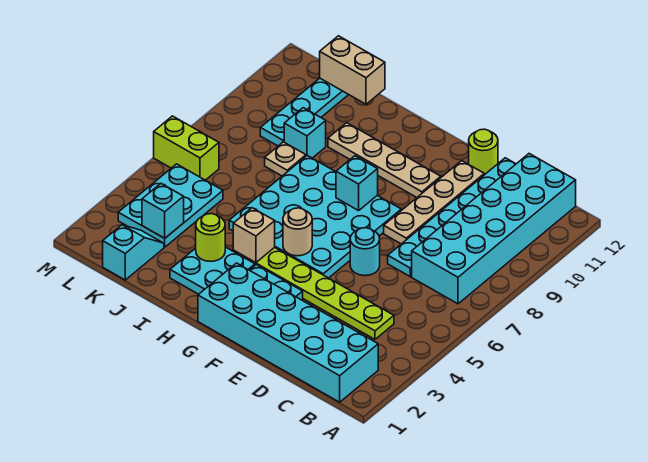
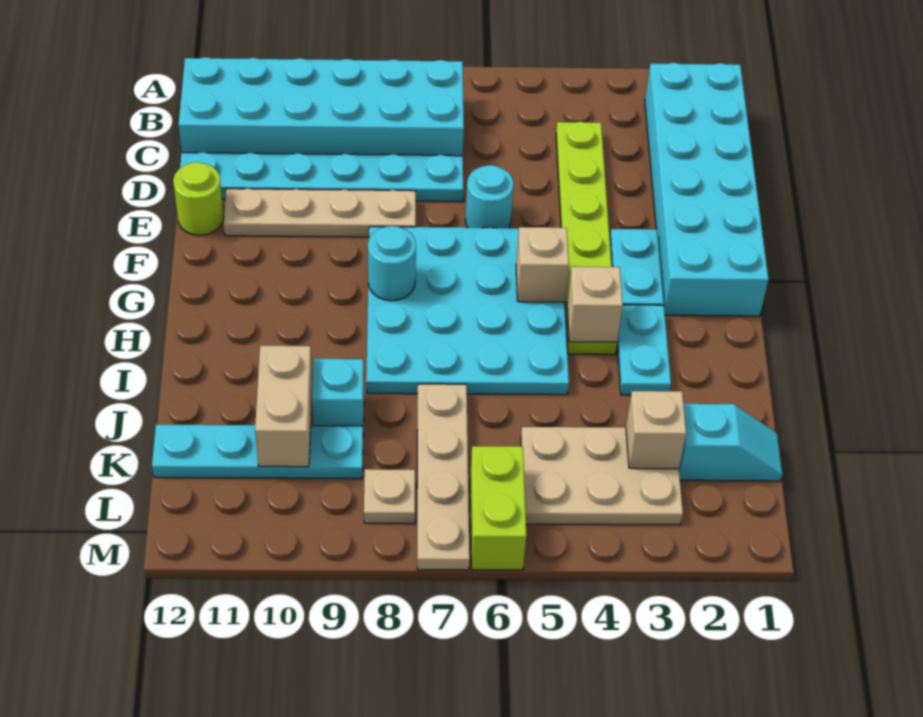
tan plate F10:I10 level 1 -> tan plate J7:M7 level 1
tan round brick G5 level 2 -> tan brick G5 level 2
cyan brick G8 level 2 -> cyan round brick G8 level 2
cyan plate H2:I3 level 1 -> cyan plate H3:I3 level 1
lime round brick I3 level 2 -> none
tan plate J8 level 1 -> tan plate L8 level 1
tan brick J12:K12 level 2 -> tan brick J10:K10 level 2
cyan slope K1:K2 level 1 top 1 -> cyan slope K1:K2 level 1 top 2
cyan plate K3:L5 level 1 -> tan plate K3:L5 level 1
cyan brick K3 level 2 -> tan brick K3 level 2

